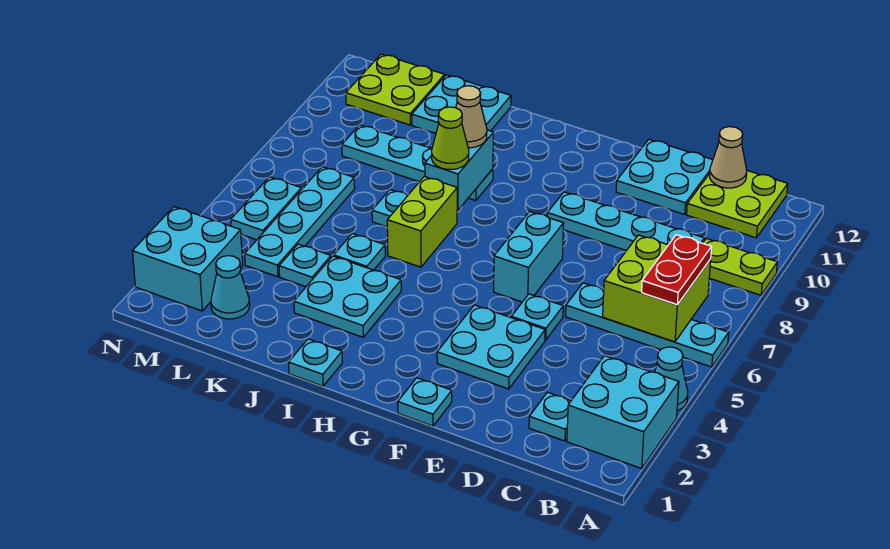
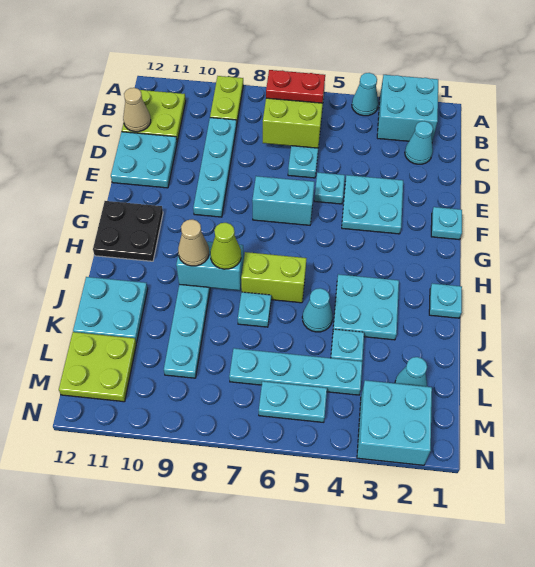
cyan plate C2 level 1 -> cyan cone C2 level 1
none -> black plate G11:H12 level 1
cyan plate J5 level 1 -> cyan cone J5 level 1

